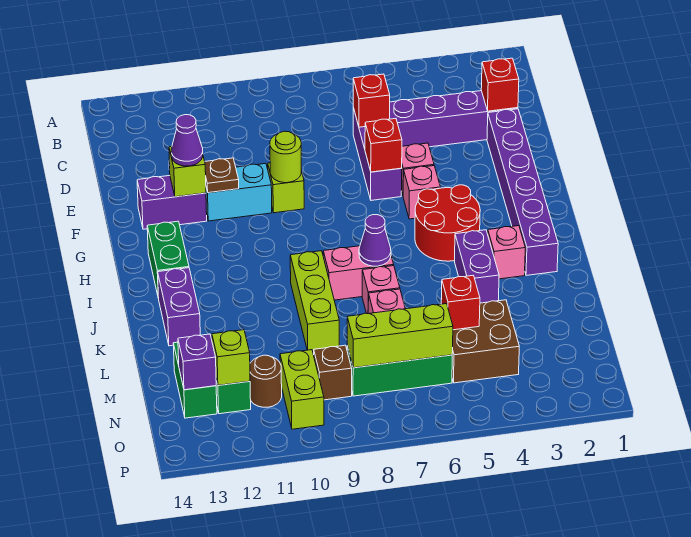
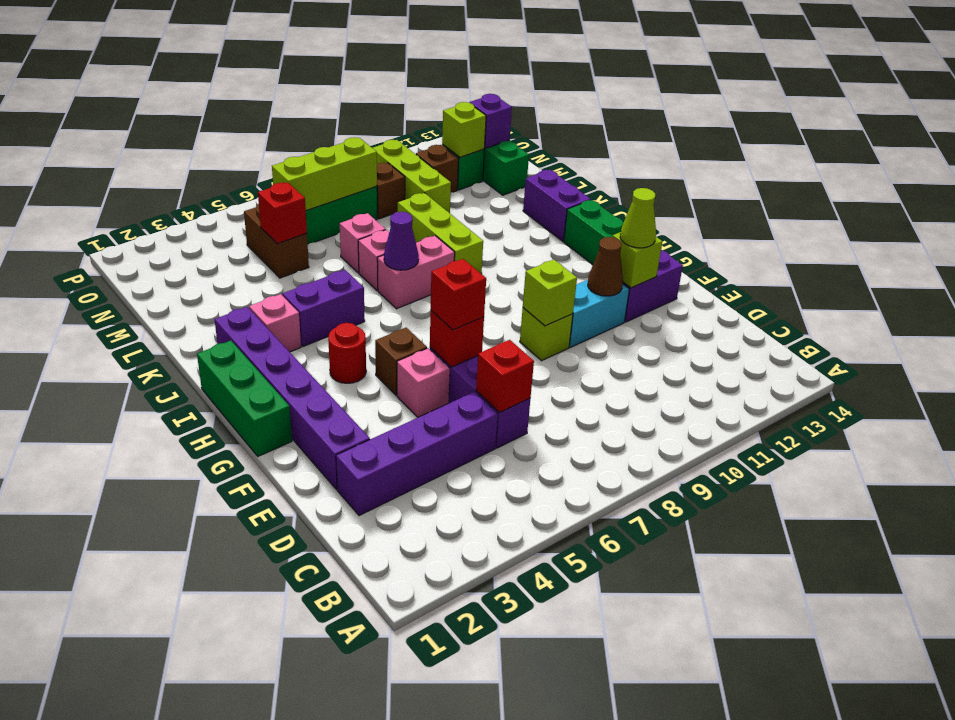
red brick D2 level 2 -> red brick F6 level 3
lime round brick F9 level 2 -> lime brick F9 level 2
brown plate F11 level 2 -> brown cone F11 level 2
purple cone F12 level 3 -> lime cone F12 level 3
none -> green brick G1:I1 level 1
pink brick G5 level 1 -> brown brick G5 level 1
red round brick H4:I5 level 1 -> red round brick H4 level 1
purple brick J4:K4 level 1 -> purple brick J4:J5 level 1
brown brick M4:N5 level 1 -> brown brick M5:N5 level 1
lime brick N10:O10 level 1 -> lime brick M10:O10 level 1
brown round brick N11 level 1 -> brown brick N11 level 1

